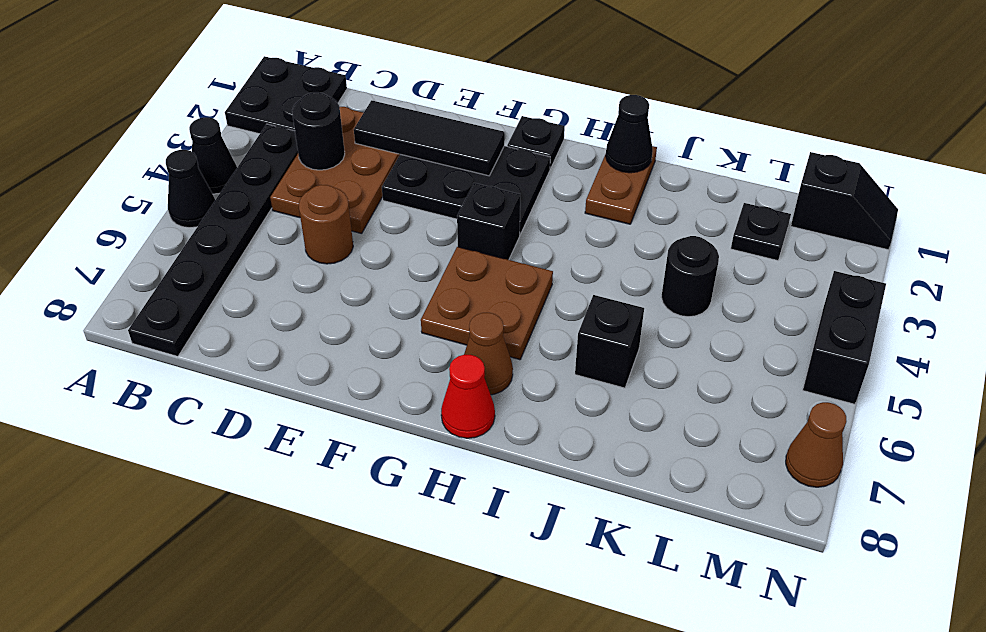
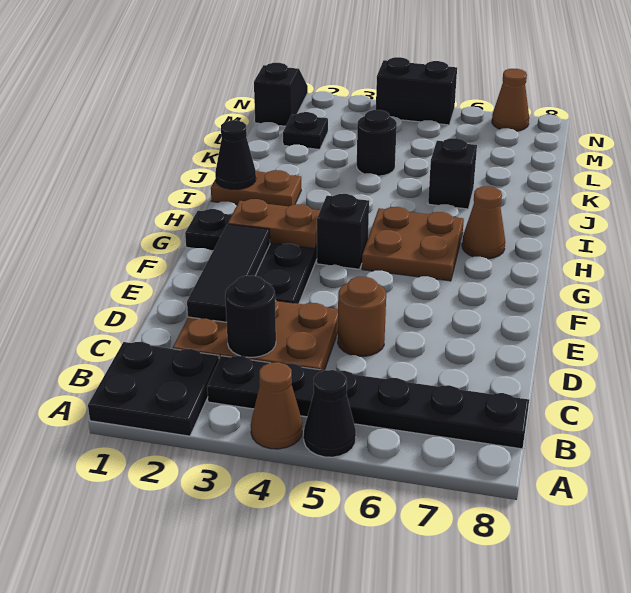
black cone A4 level 1 -> brown cone A4 level 1
none -> brown plate G2:G3 level 2
red cone H8 level 1 -> none

